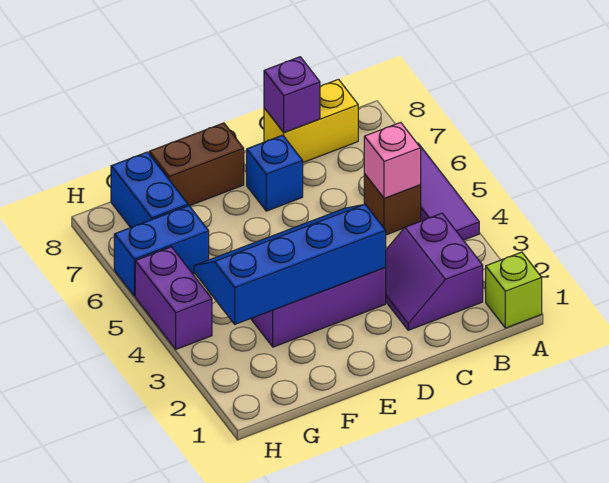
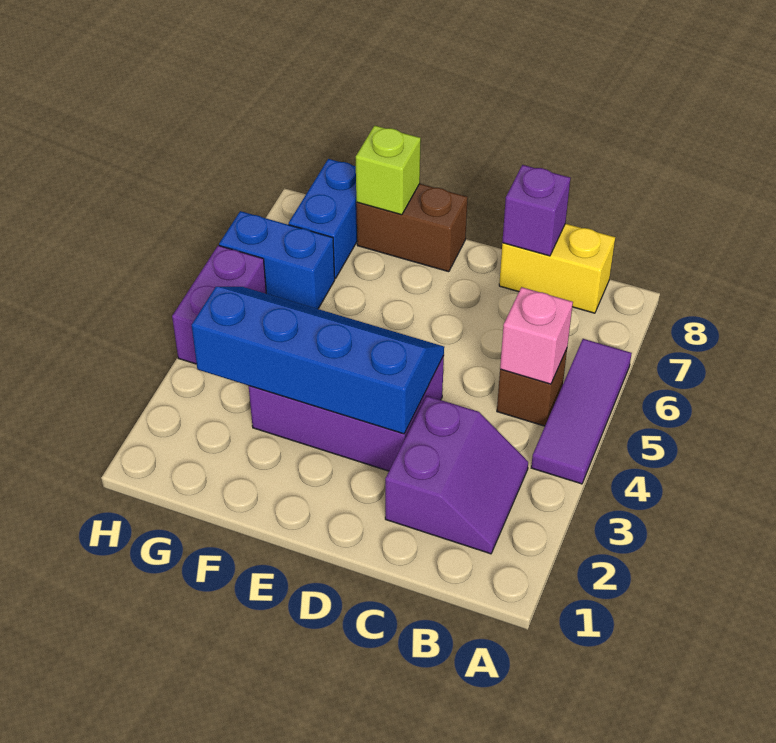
lime brick A1 level 1 -> lime brick F8 level 2
purple slope B2:C3 level 1 top B -> purple slope B2:C3 level 1 top C
blue brick D7 level 1 -> none

